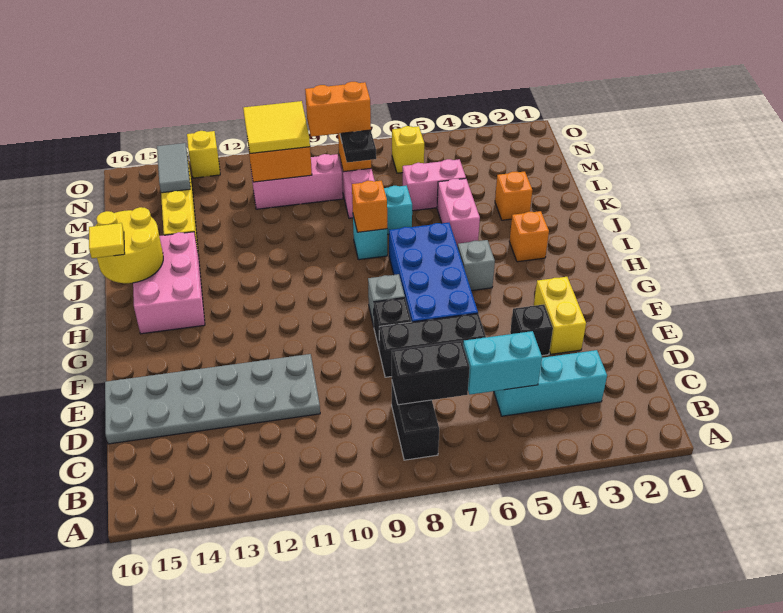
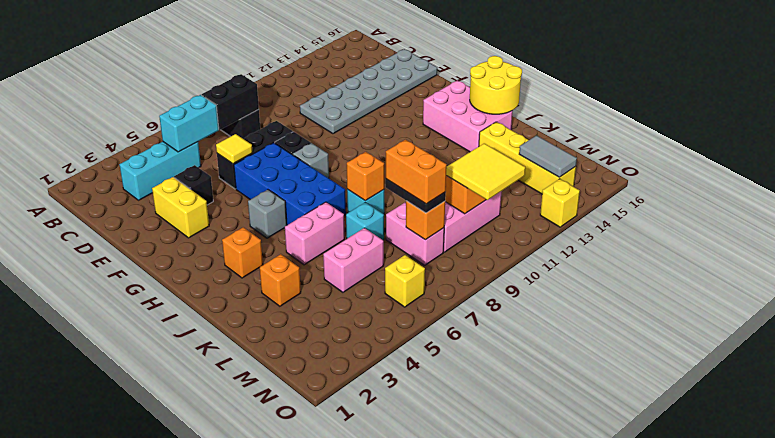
yellow tile I16 level 3 -> yellow tile E6 level 2
pink brick J5:K5 level 1 -> pink brick J5:J6 level 1
orange brick M8:M9 level 4 -> orange brick L8:M8 level 4

